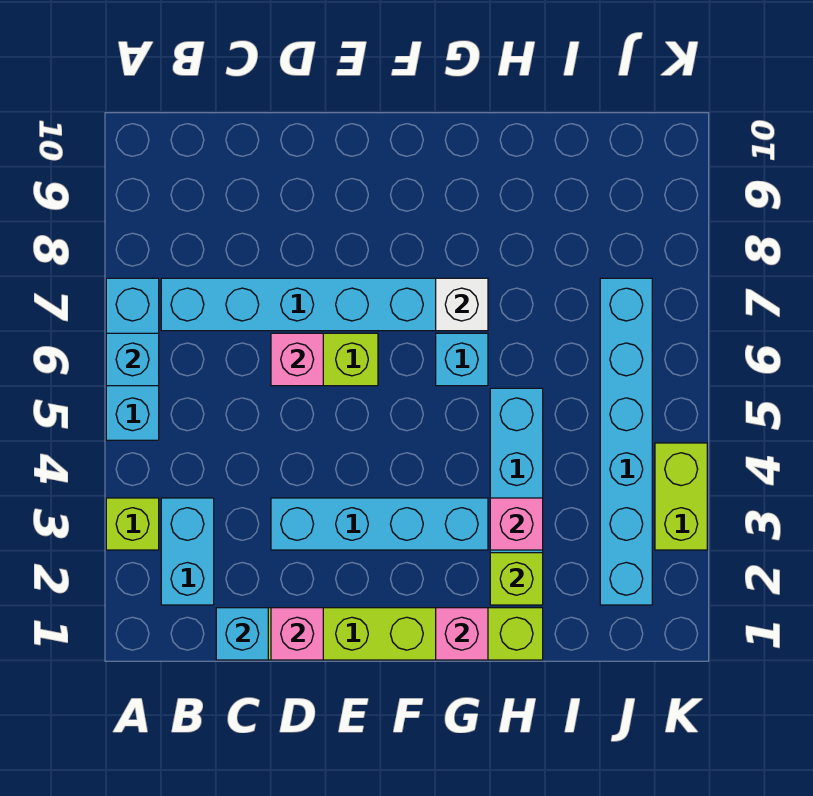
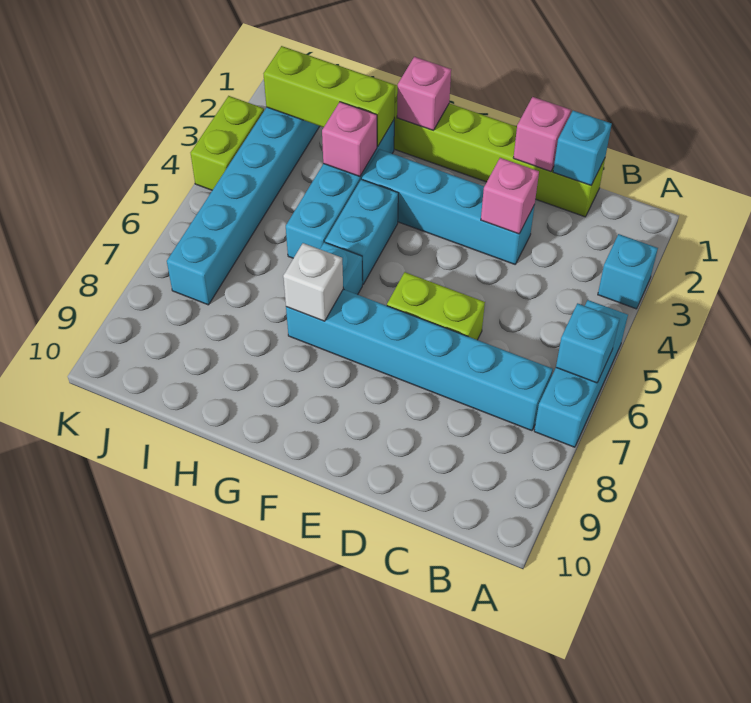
lime brick A3 level 1 -> cyan brick A3 level 1
cyan brick B2:B3 level 1 -> cyan brick G4:G5 level 1
pink brick D6 level 2 -> pink brick D3 level 2
lime brick H2 level 2 -> lime brick H2:J2 level 2

